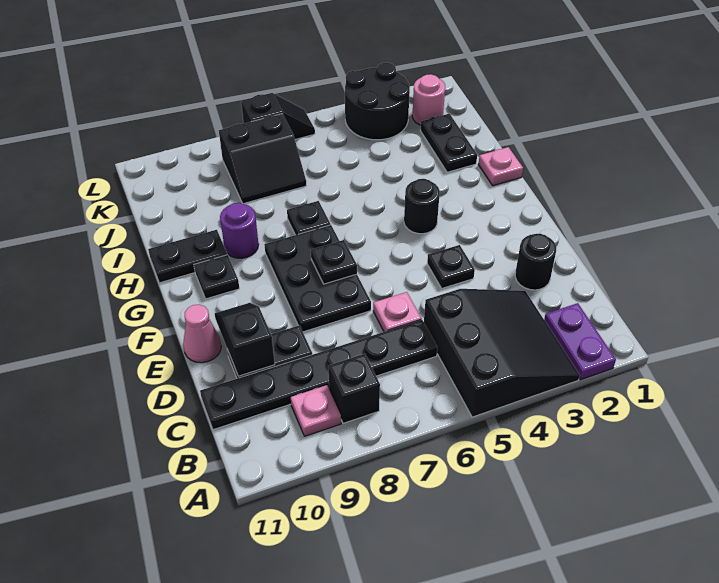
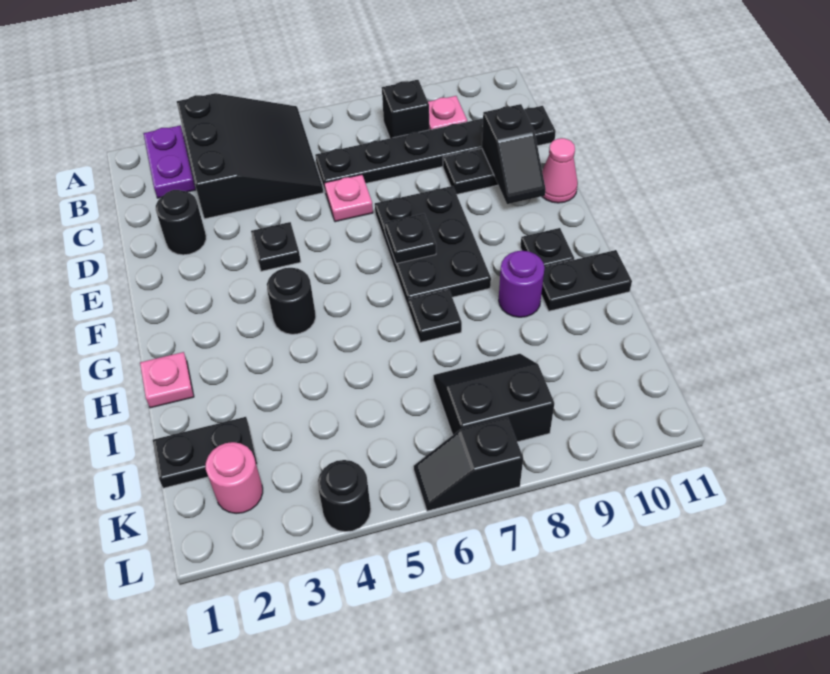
black slope A3:C5 level 1 top 5 -> black slope A3:C5 level 1 top 3
black plate I2:J2 level 1 -> black plate J1:J2 level 1
black round brick K3:L4 level 1 -> black round brick L4 level 1

